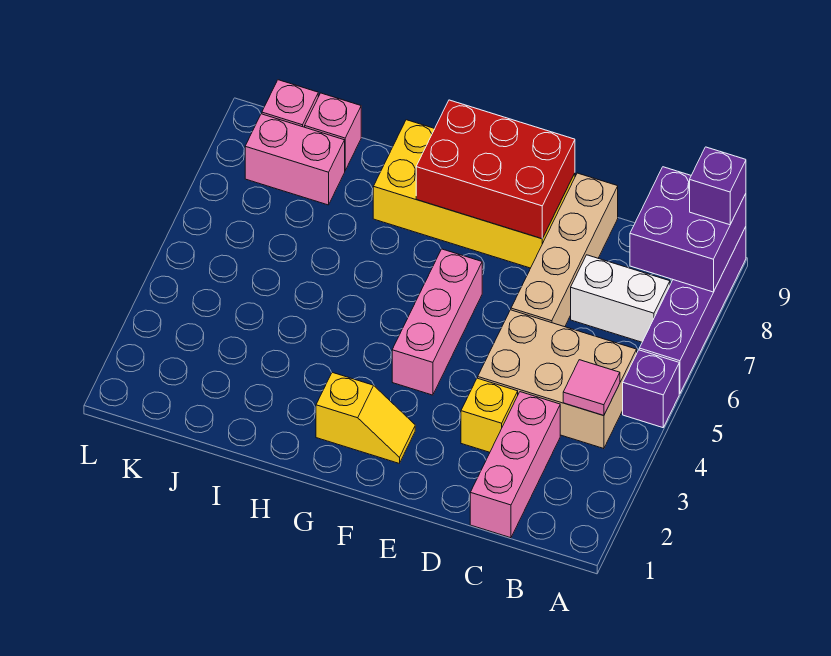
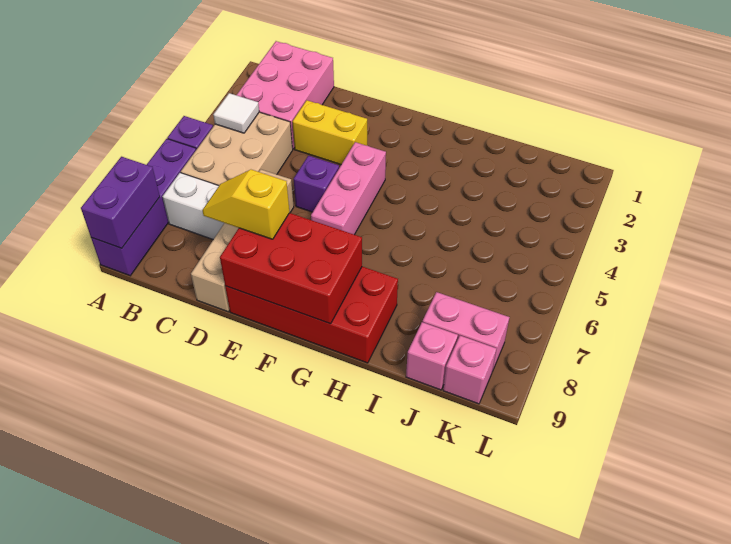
purple brick A8:B9 level 2 -> purple brick A8:A9 level 2
purple brick A9 level 3 -> purple brick E5 level 1
tan brick B4:D5 level 1 -> tan brick B4:C6 level 1
pink tile B4 level 2 -> white tile B4 level 2
pink brick C1:C3 level 1 -> pink brick B1:C3 level 1
yellow brick D3 level 1 -> yellow brick D3:E3 level 1
yellow brick E8:H9 level 1 -> red brick E8:H9 level 1
yellow slope F2:G2 level 1 top G -> yellow slope D8:E8 level 3 top E

